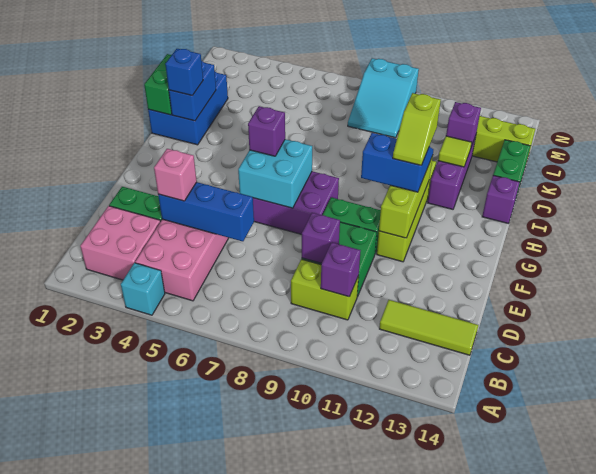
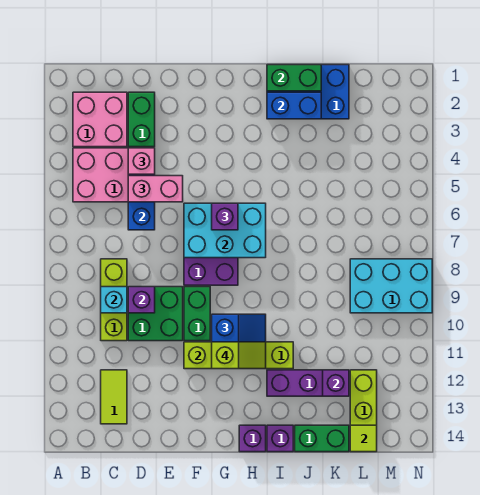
cyan brick A4 level 1 -> cyan brick C9 level 2
lime brick C9:C10 level 1 -> lime brick C8:C10 level 1
purple brick C10 level 2 -> purple brick H14 level 1
lime tile C12:C14 level 1 -> lime tile C12:C13 level 1
none -> pink brick D5:E5 level 3
cyan brick F6:G7 level 2 -> cyan brick F6:H7 level 2
lime slope G11:H11 level 4 top H -> lime slope G11:H11 level 4 top G
blue brick I2 level 3 -> none
lime tile J12 level 2 -> lime tile L14 level 2
cyan slope L8:N9 level 1 top N -> cyan brick L8:N9 level 1

